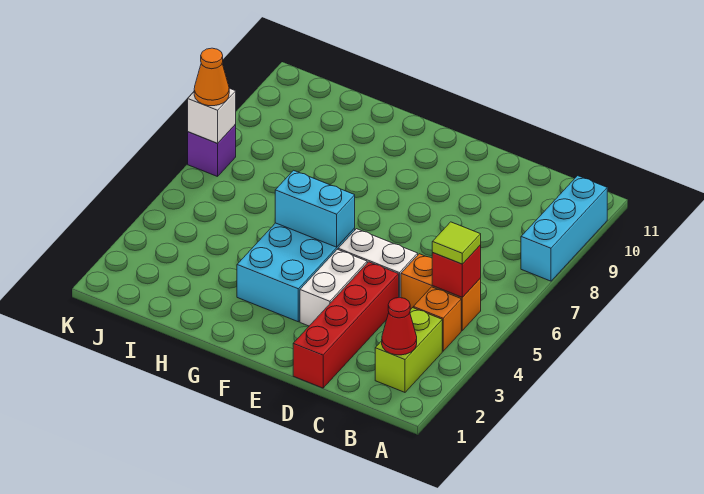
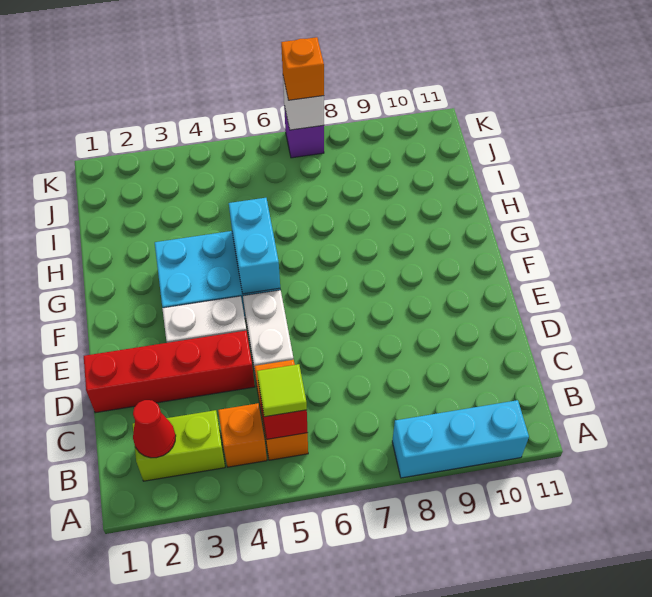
orange cone K7 level 3 -> orange brick K7 level 3

